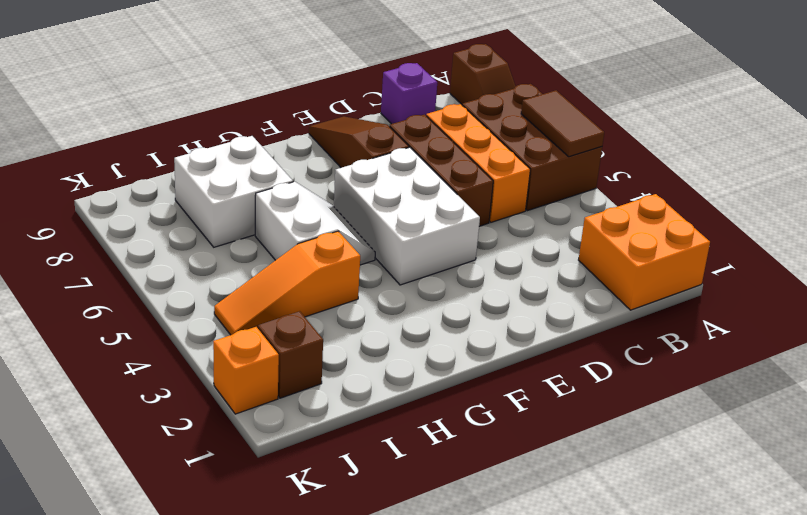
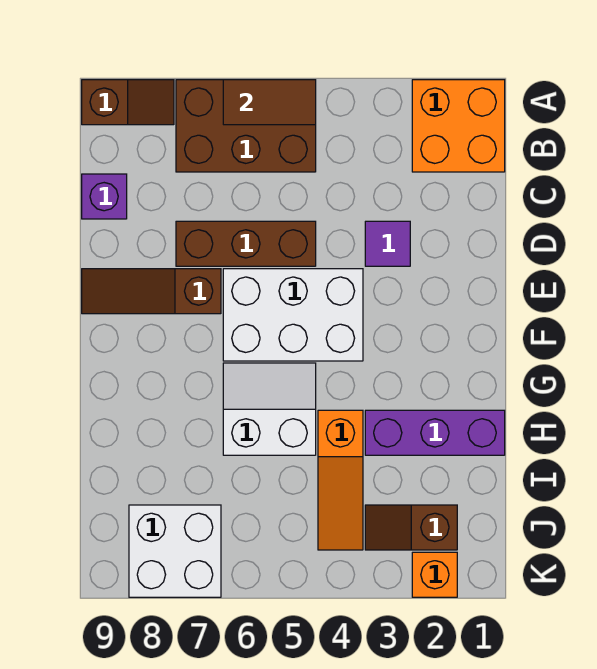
orange brick C5:C7 level 1 -> none
none -> purple tile D3 level 1
none -> purple brick H1:H3 level 1
white brick H7:I8 level 1 -> white brick J7:K8 level 1

